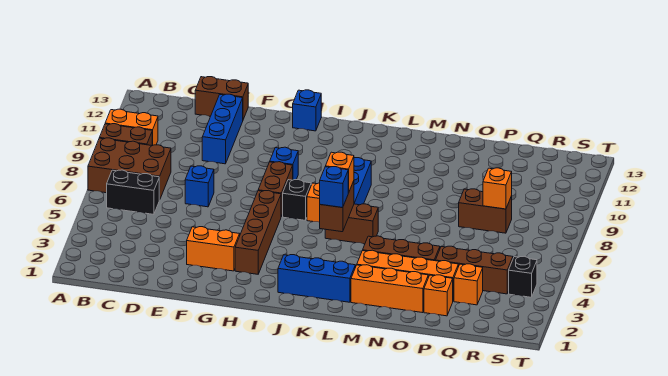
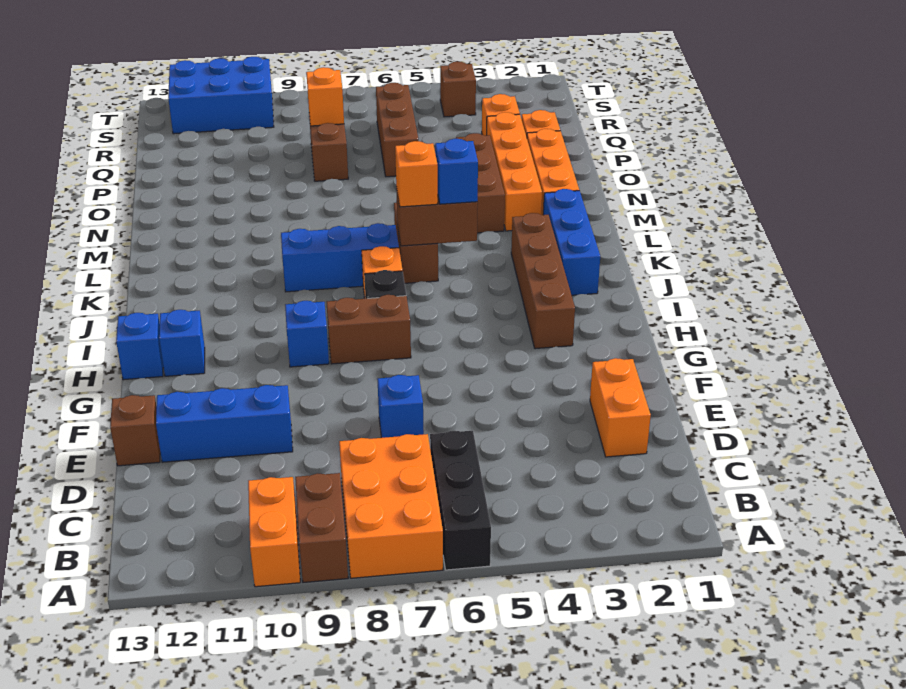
brown brick A7:C8 level 1 -> orange brick A7:C8 level 1
black brick B6:C6 level 1 -> black brick A6:C6 level 1
brown brick D13:E13 level 1 -> brown brick E13 level 1
orange brick F3:G3 level 1 -> orange brick D2:E2 level 1
brown brick H3:H6 level 1 -> brown brick H3:K3 level 1
none -> blue brick H12 level 1
brown brick P4:R4 level 1 -> brown brick P6:R6 level 1
black brick S4 level 1 -> brown brick S4 level 1
none -> blue brick S10:T12 level 1

